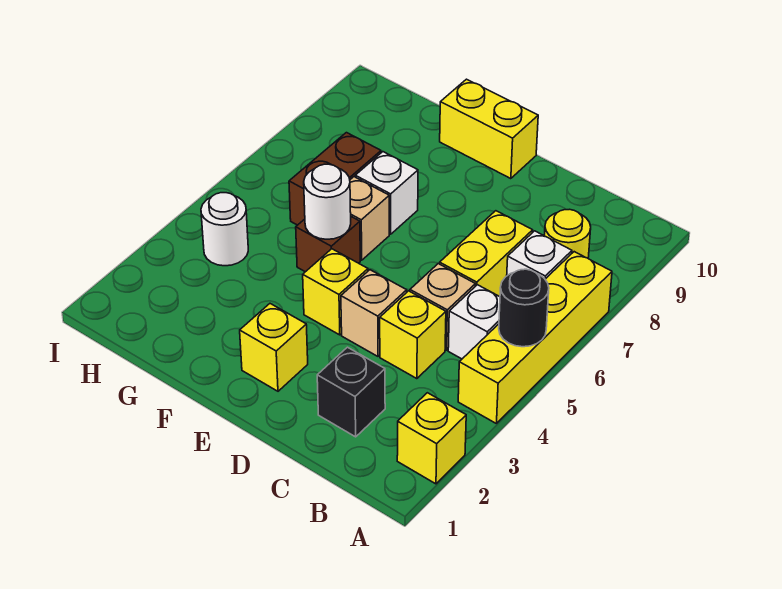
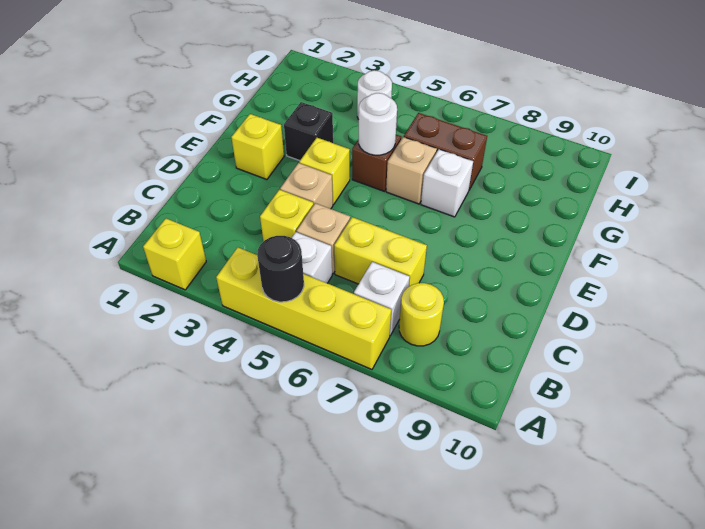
black brick C2 level 1 -> black brick F3 level 1
yellow brick E10:F10 level 1 -> none

